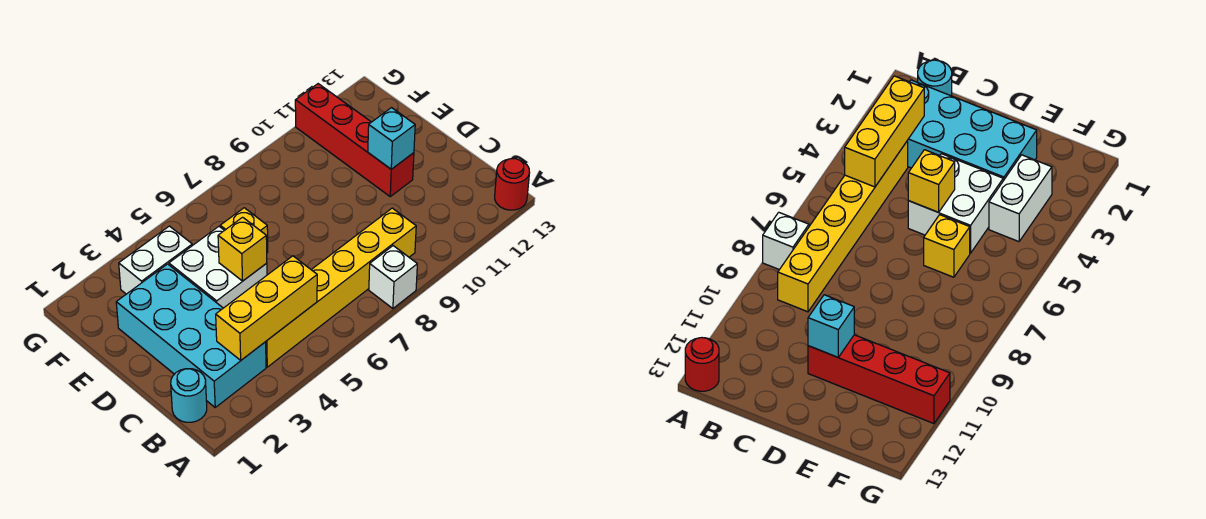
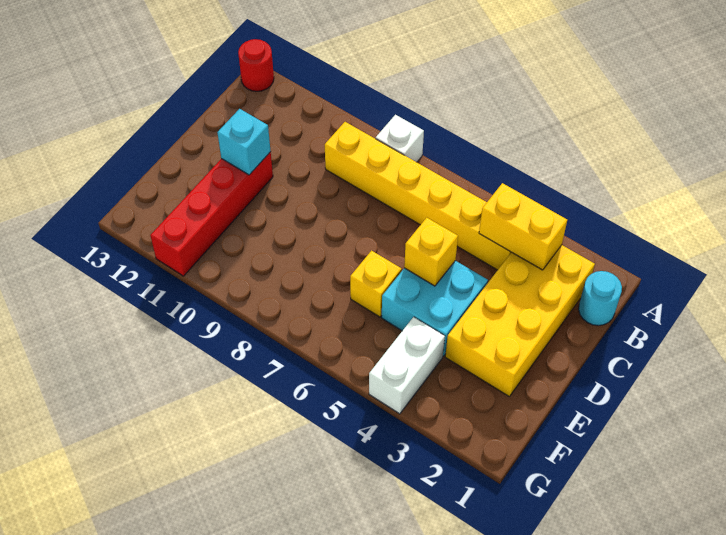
cyan brick B2:E3 level 1 -> yellow brick B2:E3 level 1
yellow brick B3:B5 level 2 -> yellow brick B3:B4 level 2
white brick D4:E5 level 1 -> cyan brick D4:E5 level 1
white brick F3:F4 level 1 -> white brick F4:G4 level 1

